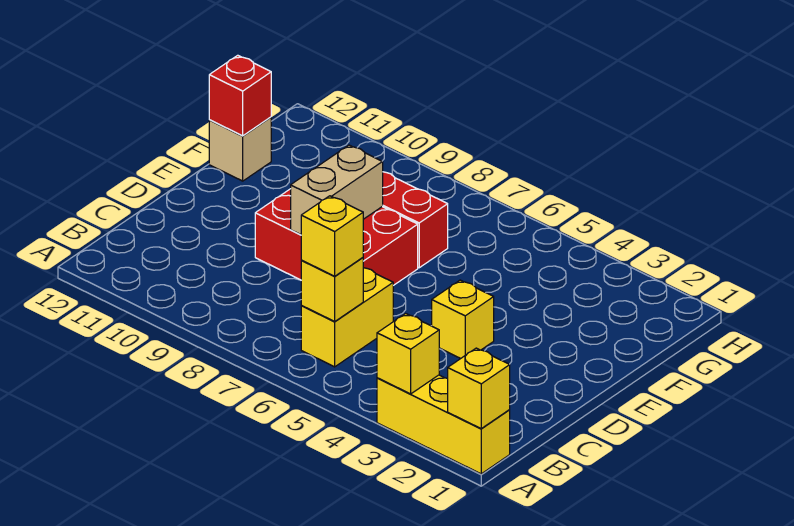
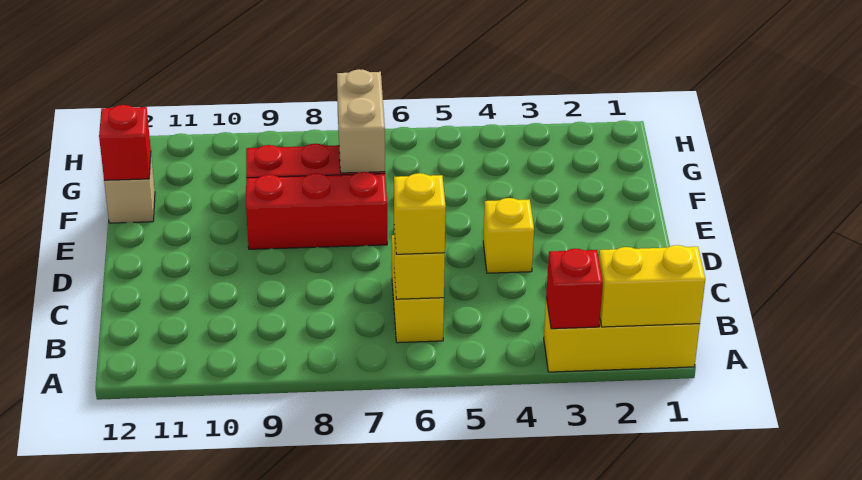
yellow brick A1 level 2 -> yellow brick A1:A2 level 2
yellow brick A3 level 2 -> red brick A3 level 2
red brick D7:E9 level 1 -> red brick E7:E9 level 1
tan brick D8:E8 level 2 -> tan brick F7:G7 level 2

